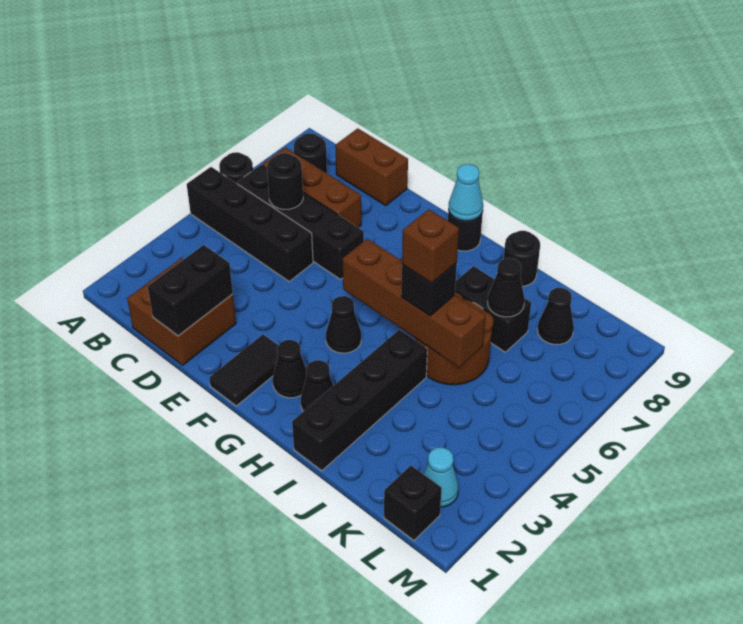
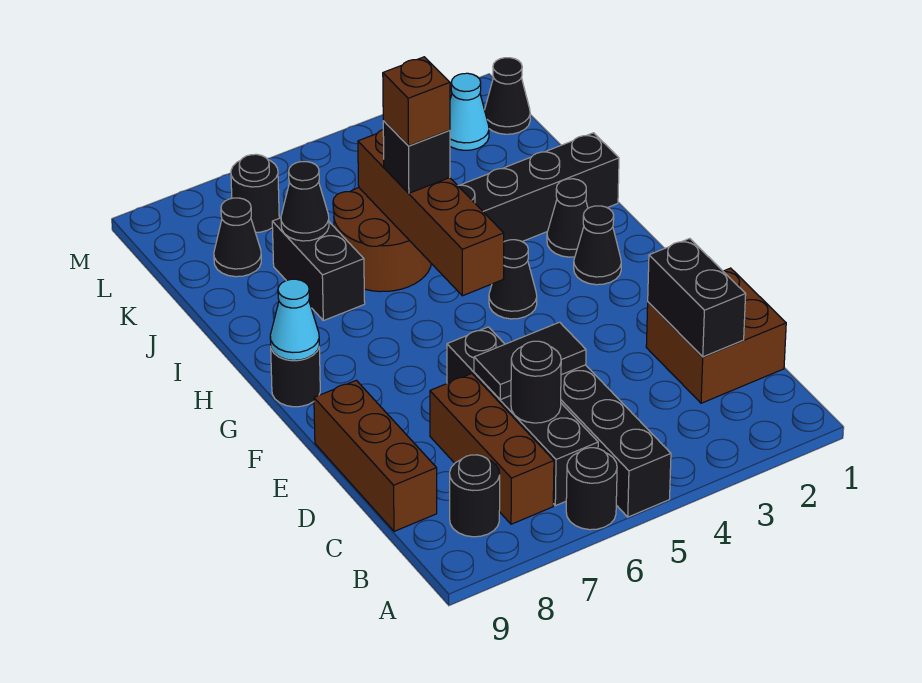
brown brick C9:D9 level 1 -> brown brick C9:E9 level 1
black brick D1:D2 level 2 -> black brick C2:D2 level 2
black tile F1:F2 level 1 -> black tile D5:D6 level 2
black round brick I9 level 1 -> black round brick L7 level 1
black brick L1 level 1 -> black cone L1 level 1

